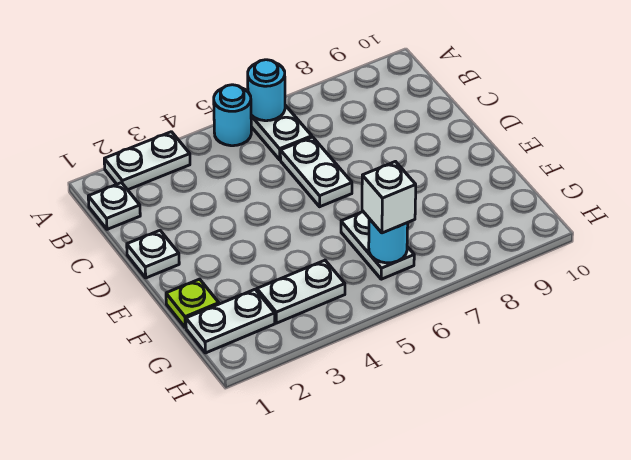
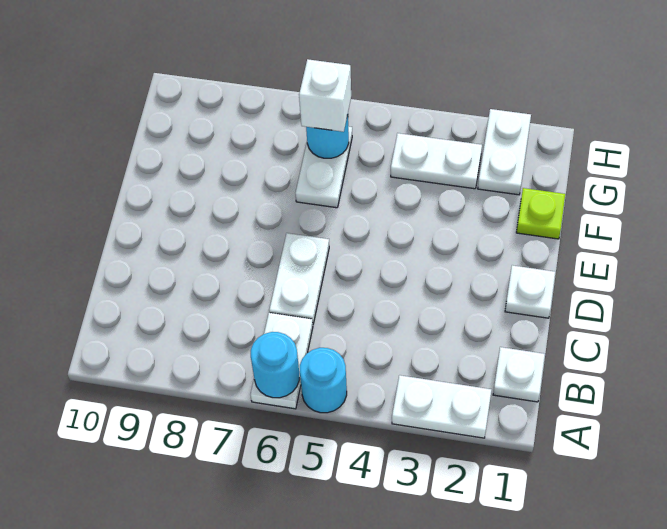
white plate G1:G2 level 1 -> white plate G2:H2 level 1

